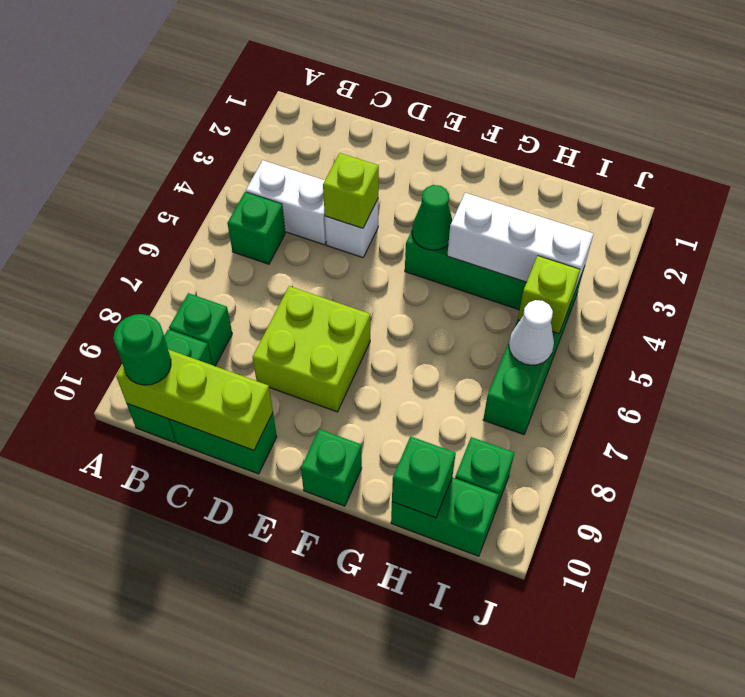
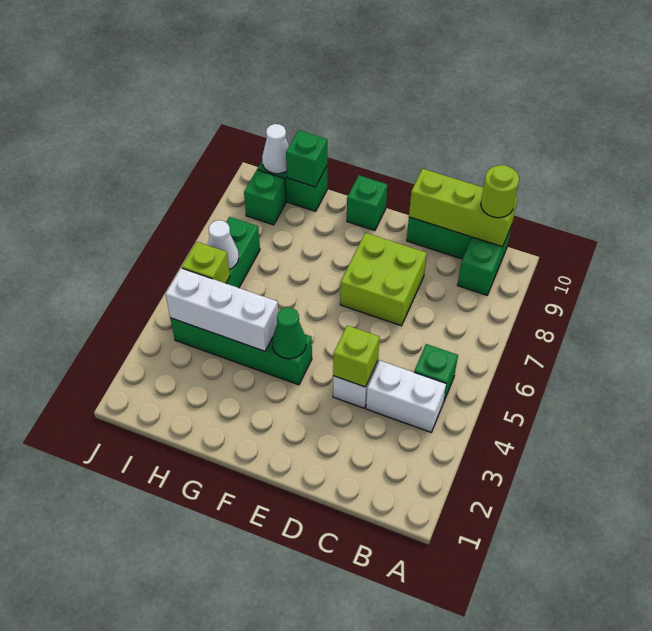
green brick B8 level 1 -> none
green round brick B10 level 3 -> lime round brick B10 level 3
none -> white cone I10 level 2

